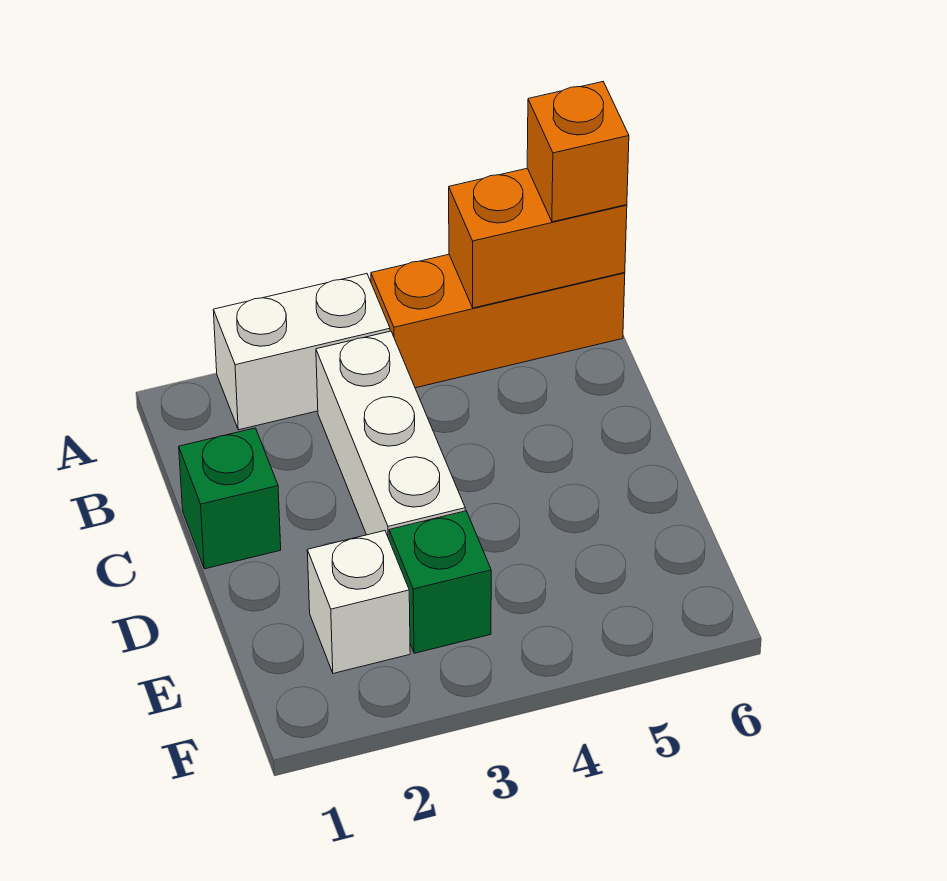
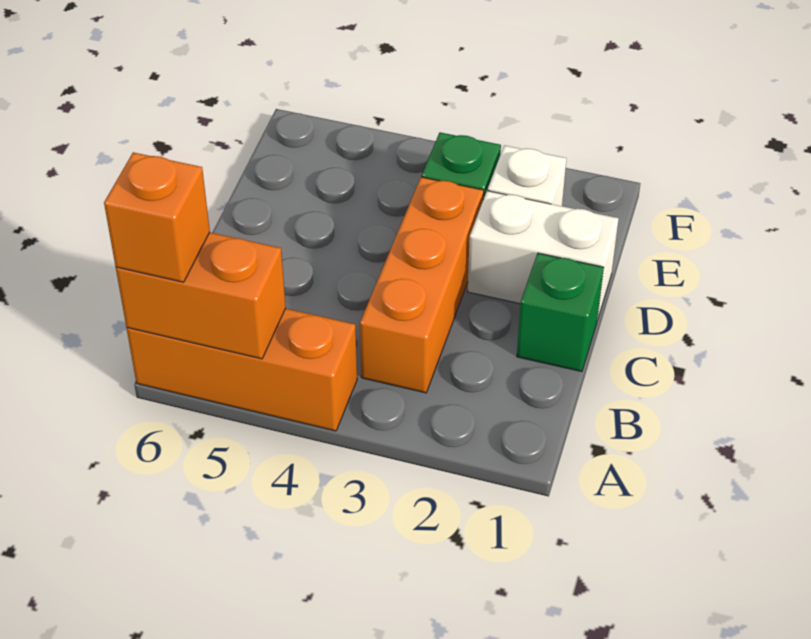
white brick A2:A3 level 1 -> white brick D1:D2 level 1
white brick B3:D3 level 1 -> orange brick B3:D3 level 1

